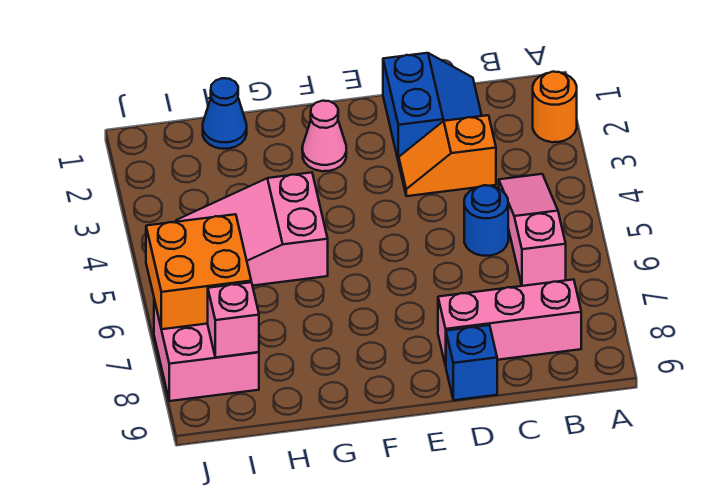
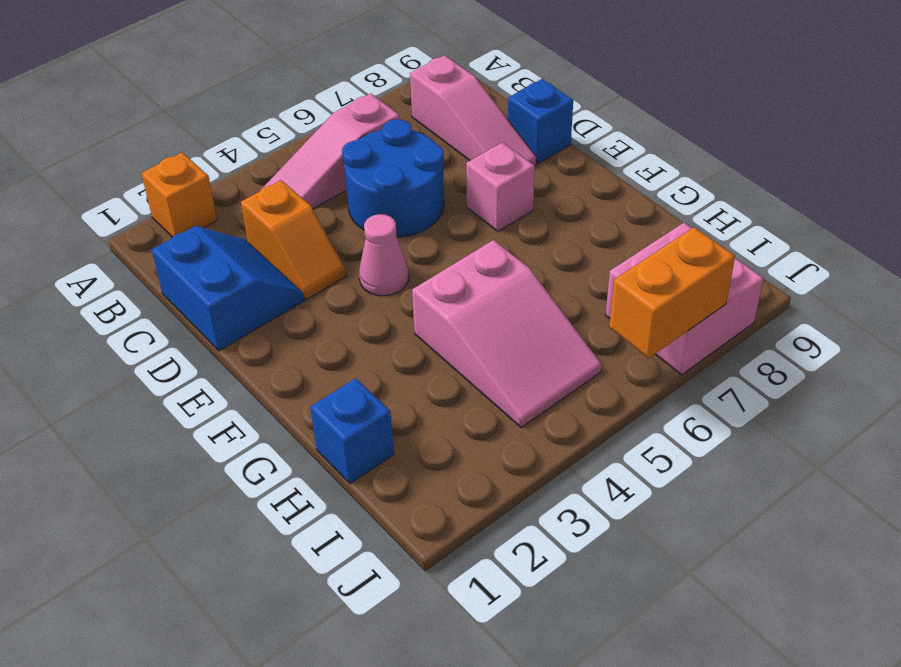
orange round brick A2 level 1 -> orange brick A2 level 1
pink brick B8:D8 level 1 -> pink slope B8:D8 level 1 top B
blue slope C1:D2 level 1 top D -> blue slope C1:D2 level 1 top 1
blue round brick C5 level 1 -> blue round brick C5:D6 level 1
pink cone F2 level 1 -> pink cone E4 level 1
blue cone H1 level 1 -> blue brick H1 level 1
orange brick I6:J7 level 2 -> orange brick J6:J7 level 2
pink brick I8 level 2 -> pink brick E7 level 1

